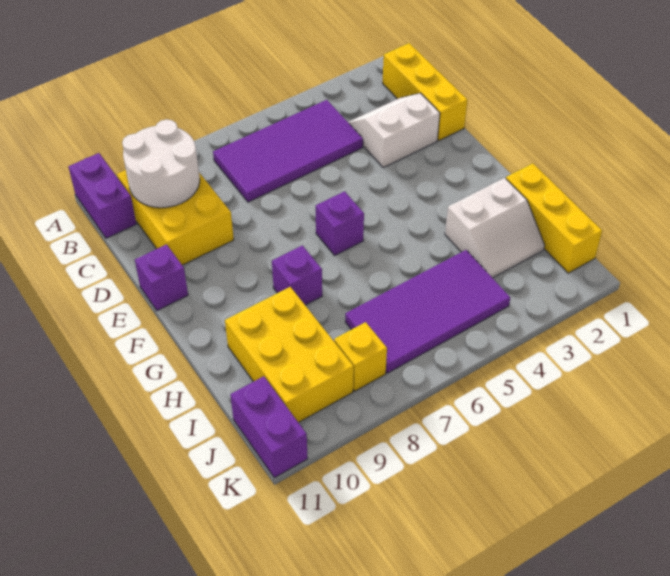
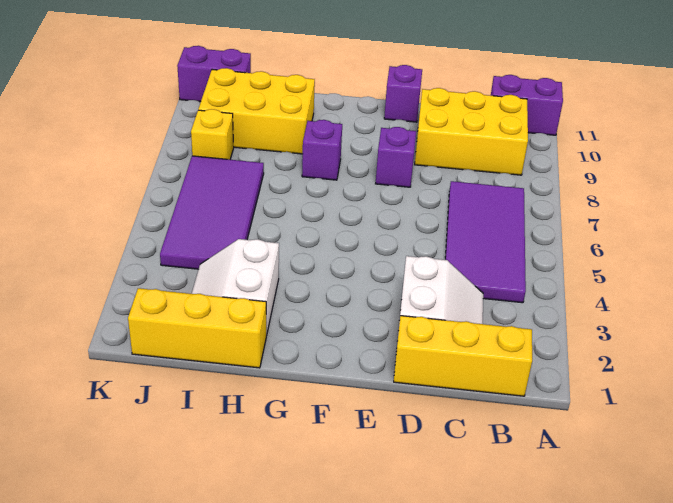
white round brick B9:C10 level 2 -> none
purple brick F6 level 1 -> purple brick E8 level 1

